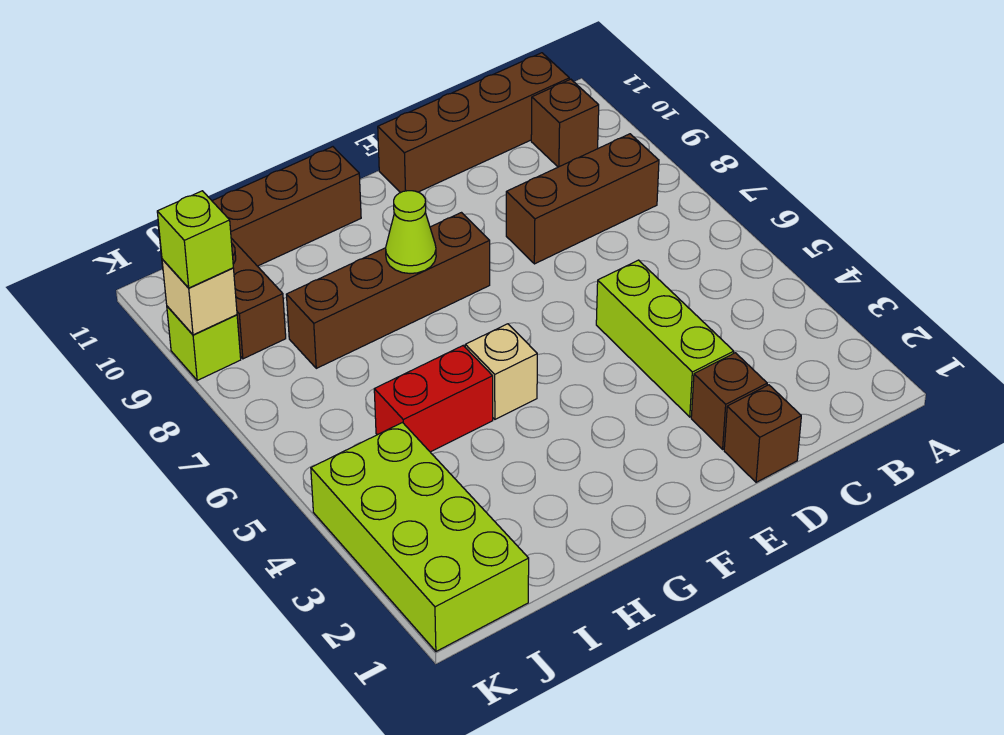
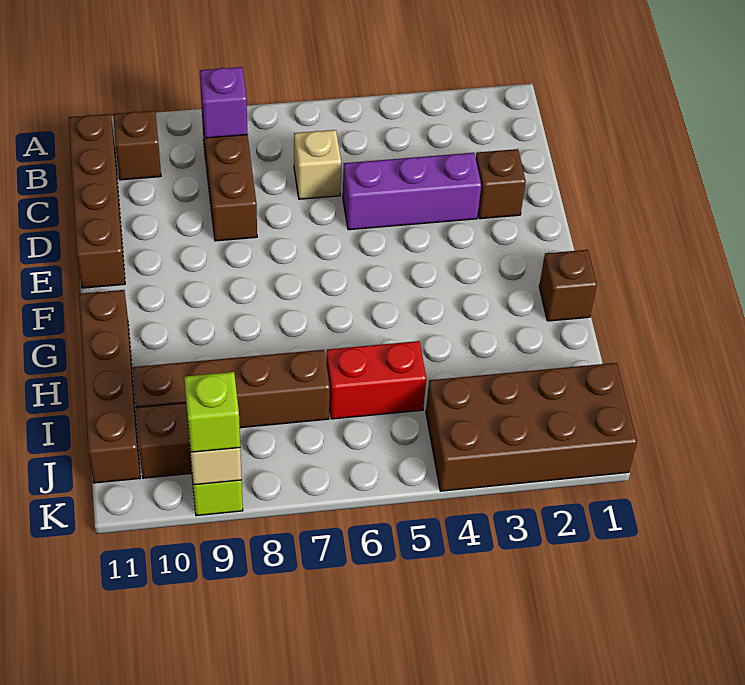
none -> purple brick B8 level 2
brown brick D1 level 1 -> brown brick G1 level 1
lime brick D3:D5 level 1 -> purple brick D3:D5 level 1
brown brick F8:I8 level 1 -> brown brick I7:I10 level 1
tan brick G5 level 1 -> tan brick C6 level 1
lime cone G8 level 2 -> none
red brick H5:I5 level 1 -> red brick I5:I6 level 1
lime brick J1:K4 level 1 -> brown brick J1:K4 level 1

